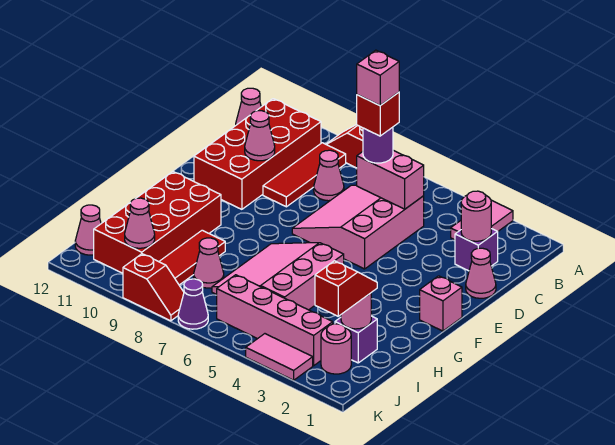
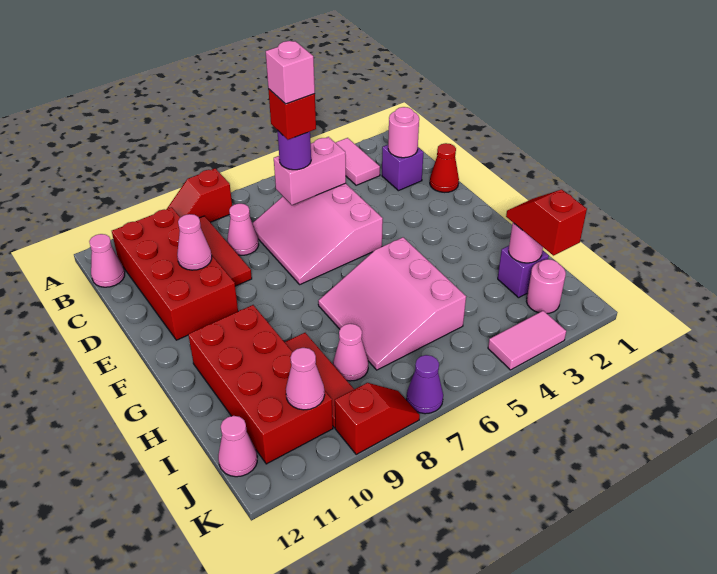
pink cone D1 level 1 -> red cone D1 level 1
pink brick F1 level 1 -> none
pink brick J3:J6 level 1 -> none

